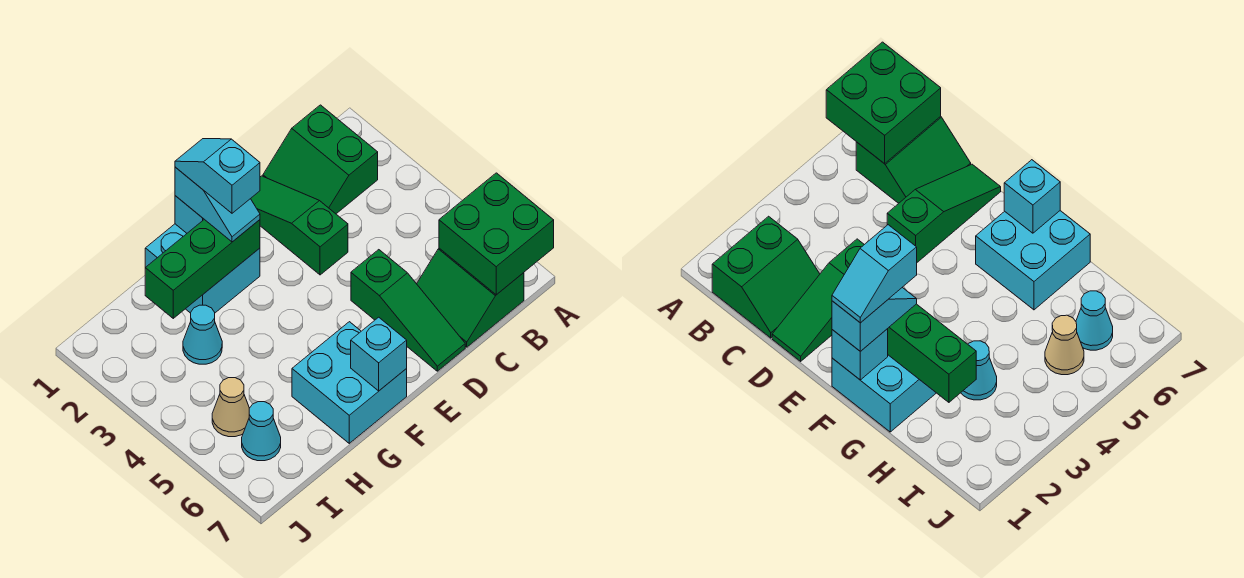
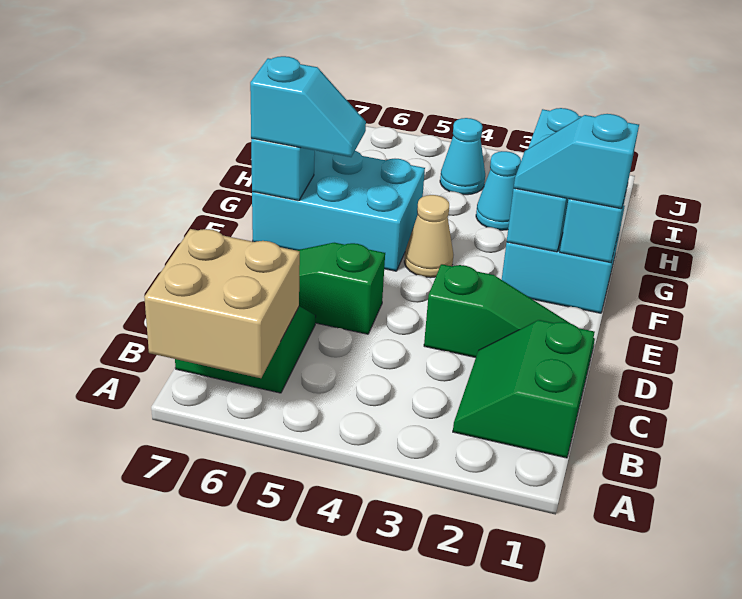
green brick A6:B7 level 2 -> tan brick A6:B7 level 2
green slope B1:C2 level 1 top B -> green slope B1:C2 level 1 top 1
cyan slope F1:F2 level 4 top 2 -> cyan slope F6:F7 level 3 top 7
green brick F2:H2 level 2 -> cyan brick F2:H2 level 2
cyan brick F6:G7 level 1 -> cyan brick F5:G7 level 1
tan cone I5 level 1 -> tan cone F4 level 1
cyan cone I6 level 1 -> cyan cone I4 level 1

